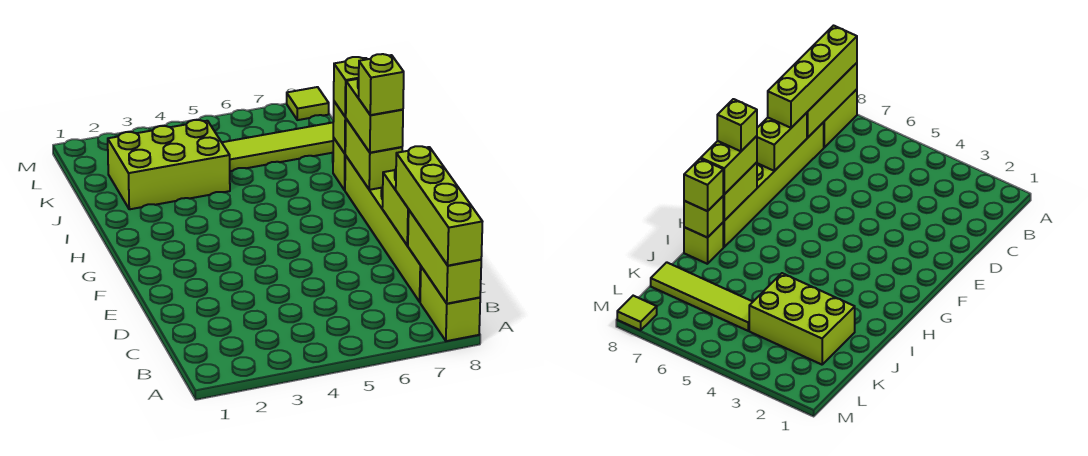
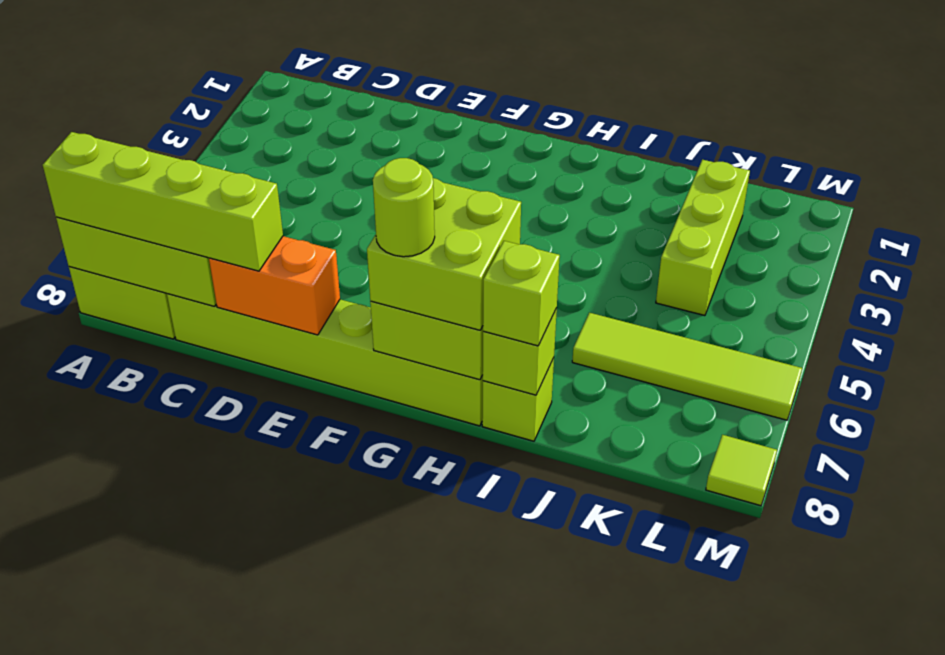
lime brick D8:E8 level 2 -> orange brick D8:E8 level 2
lime brick G8:H8 level 3 -> lime brick G7:H8 level 3
lime brick G8 level 4 -> lime round brick G8 level 4
lime brick J2:K4 level 1 -> lime brick K2:K4 level 1
lime tile K5:K8 level 1 -> lime tile J6:M6 level 1

